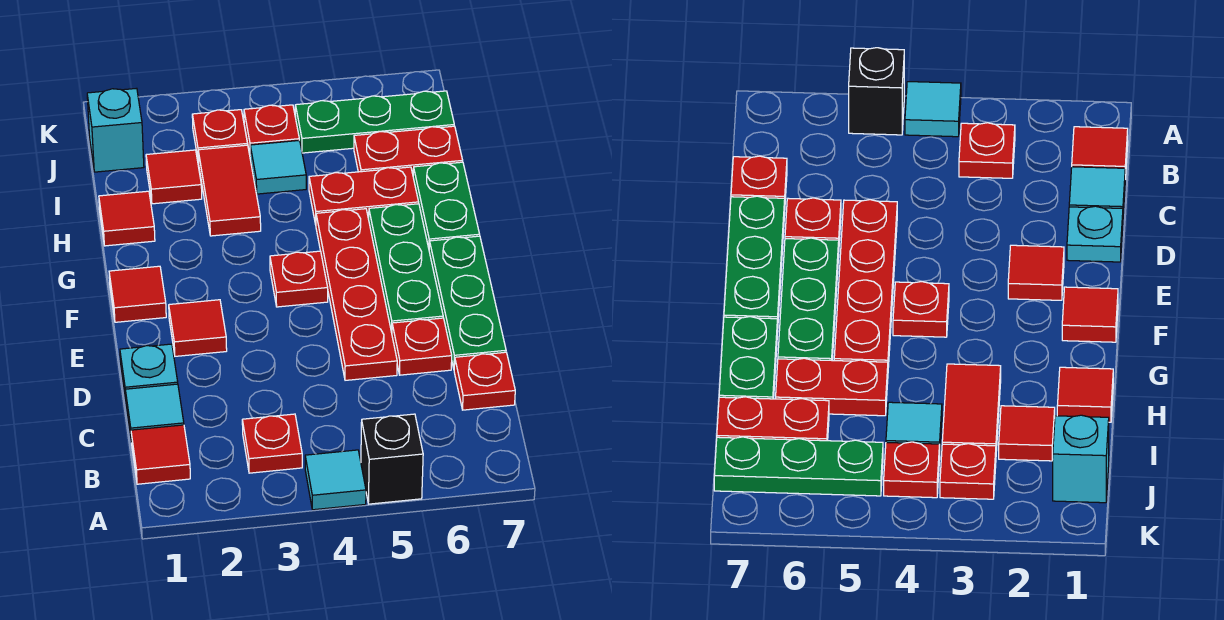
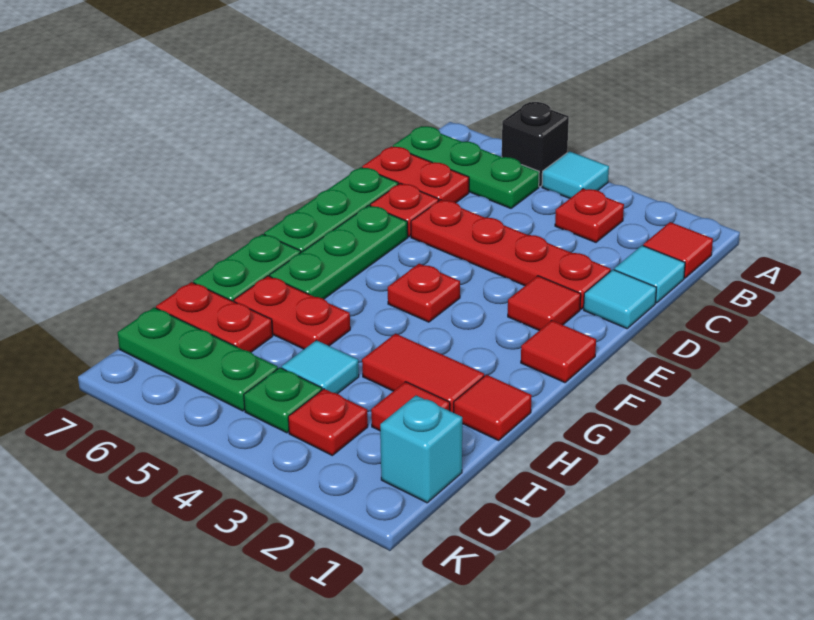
none -> green plate B5:B7 level 1
red plate C7 level 1 -> red plate C6:C7 level 1
cyan plate D1 level 1 -> cyan tile D1 level 1
red plate D5:G5 level 1 -> red plate D2:D5 level 1
red tile H3:I3 level 1 -> red tile H2:H3 level 1
red plate J4 level 1 -> green plate J4 level 1

